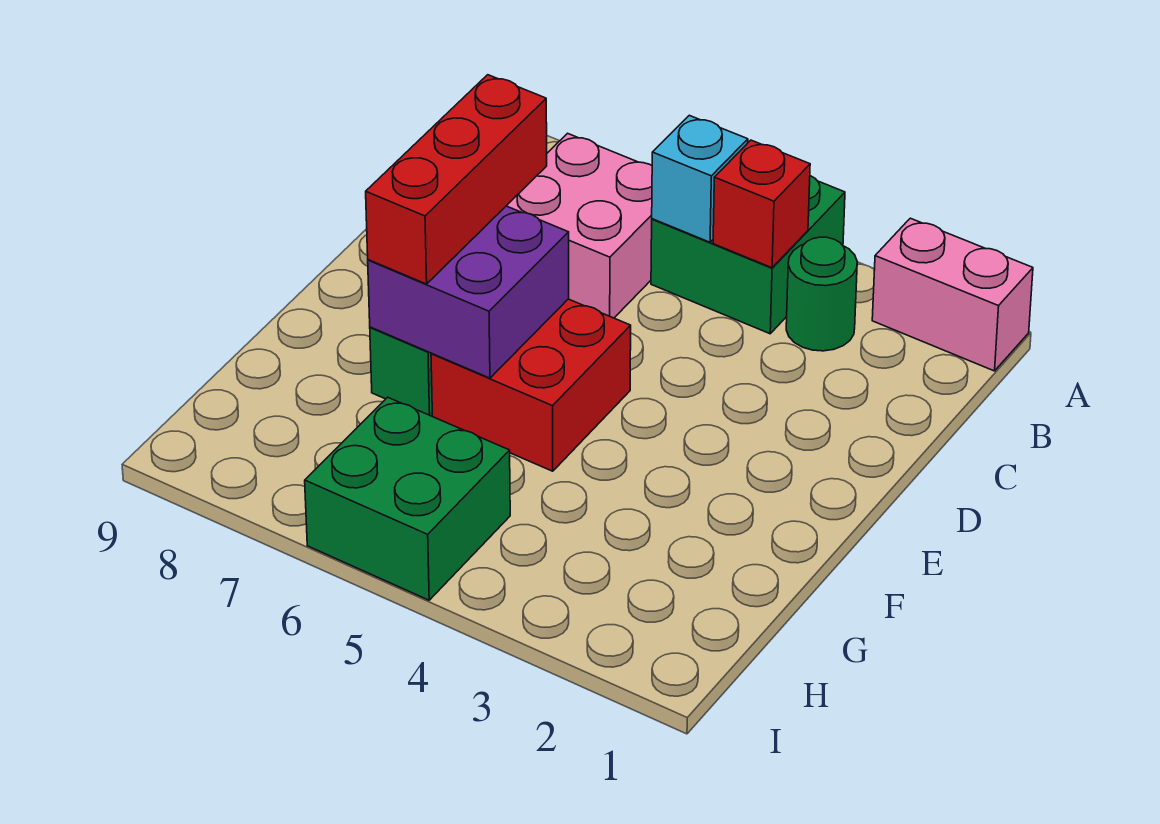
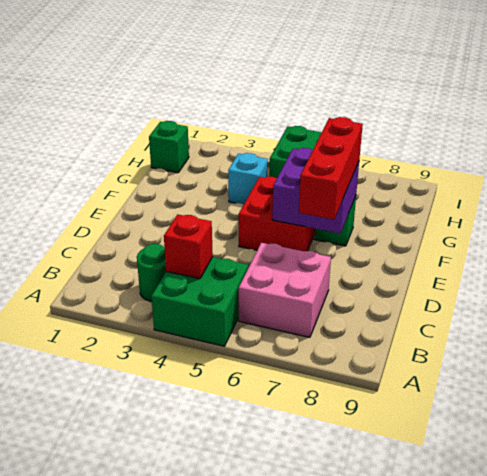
pink brick A1:A2 level 1 -> none
cyan brick B5 level 2 -> cyan brick G4 level 1
none -> green brick H1 level 1

